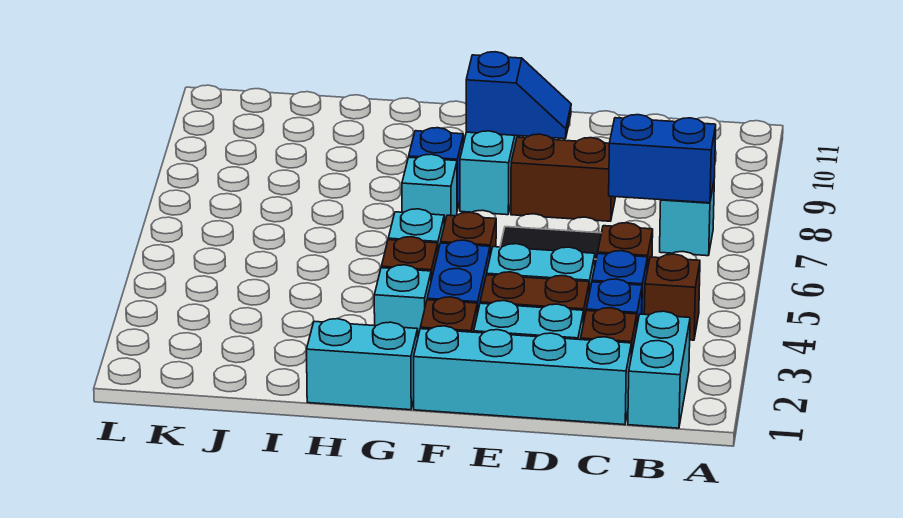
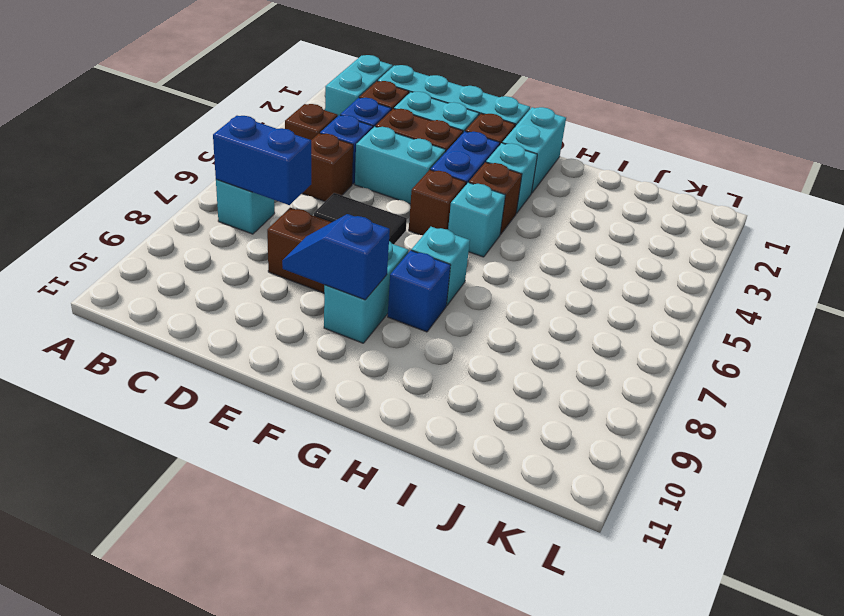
cyan brick G1:H1 level 1 -> cyan brick G1:G2 level 1

